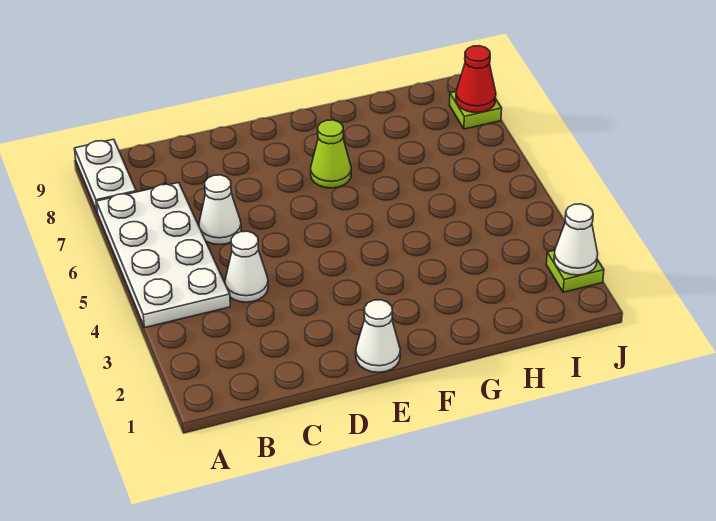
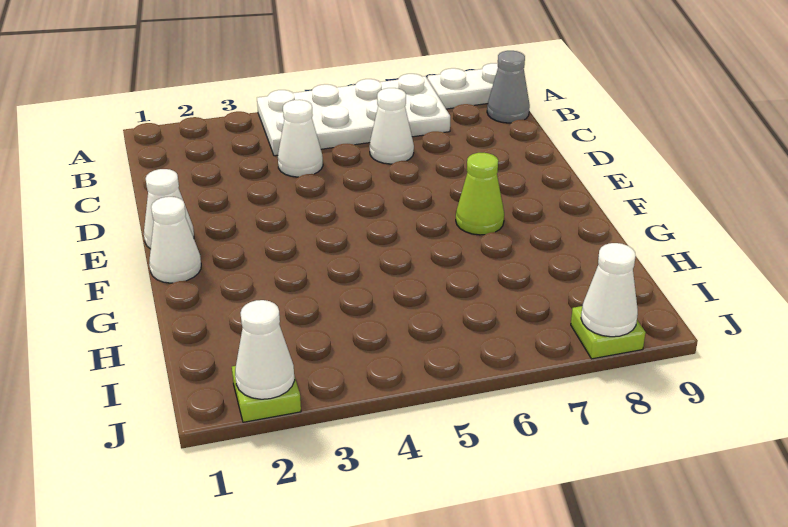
none -> grey cone B9 level 1
none -> white cone F1 level 1
red cone J8 level 2 -> white cone J8 level 2

